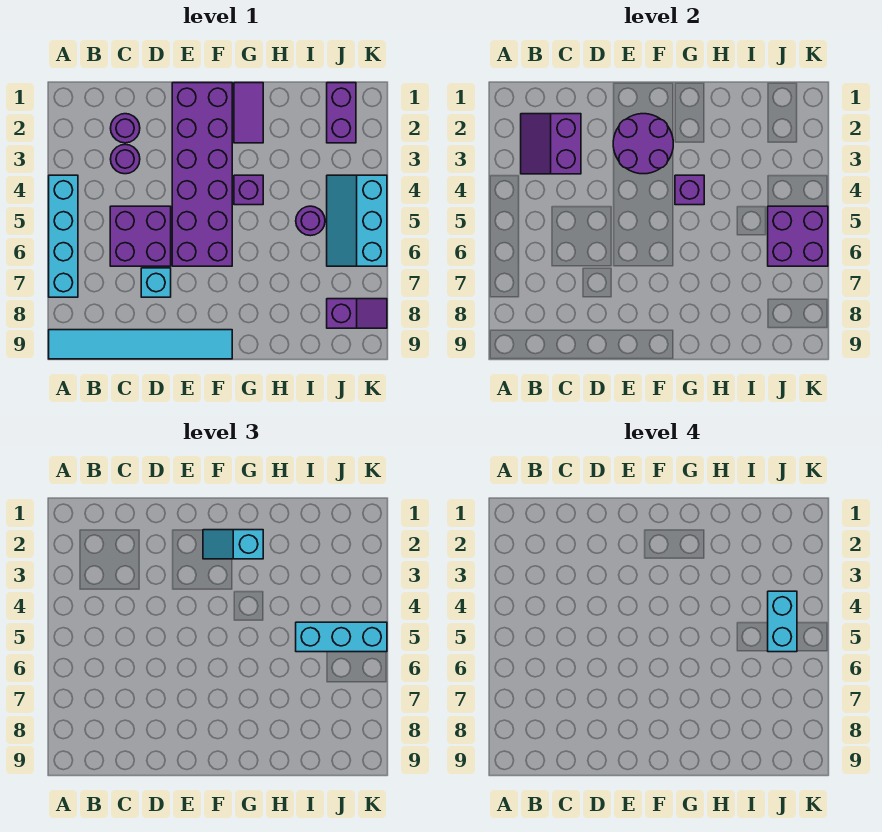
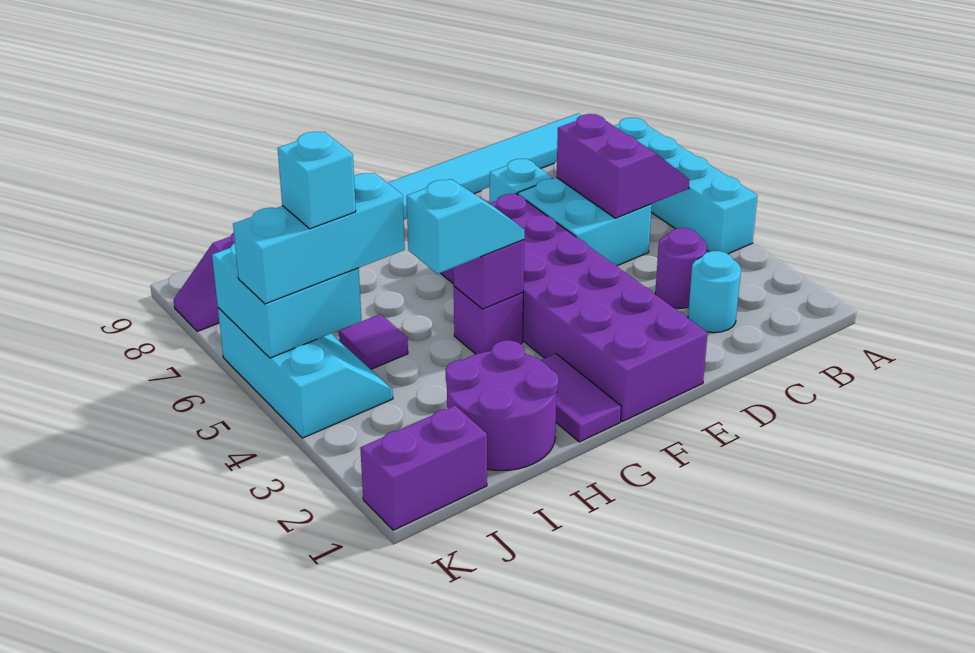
purple slope B2:C3 level 2 top C -> purple slope B5:C6 level 2 top C
purple round brick C2 level 1 -> cyan round brick C2 level 1
purple brick C5:D6 level 1 -> cyan brick C5:D6 level 1
purple round brick E2:F3 level 2 -> purple round brick H1:I2 level 1
cyan slope F2:G2 level 3 top G -> cyan slope G4:H4 level 3 top H
purple round brick I5 level 1 -> purple tile I5 level 1
purple brick J1:J2 level 1 -> purple brick J1:K1 level 1
cyan brick J4:J5 level 4 -> cyan brick J5 level 4
purple brick J5:K6 level 2 -> cyan brick J5:K6 level 2

